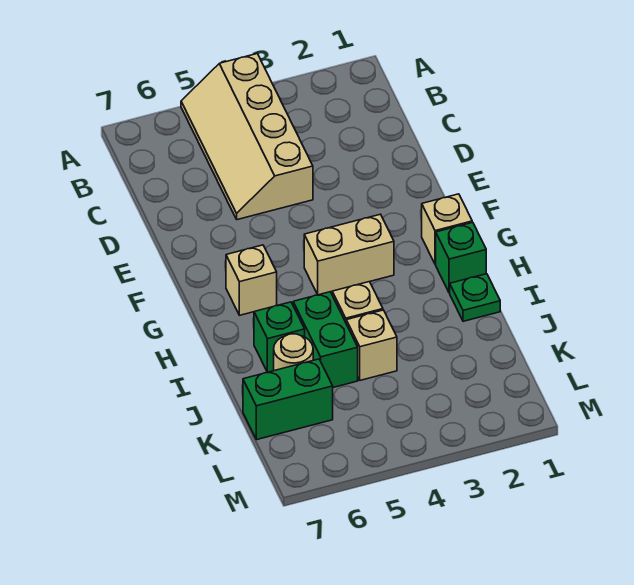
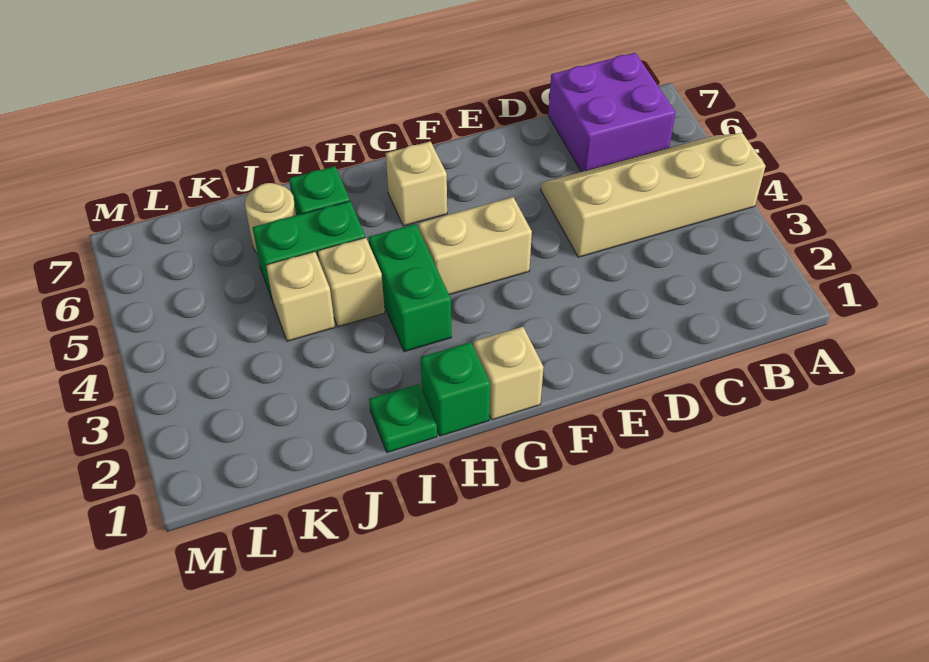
none -> purple brick B6:C7 level 1
tan brick G3:G4 level 1 -> tan brick F4:G4 level 1
green brick K6:K7 level 1 -> green brick H3:H4 level 1

